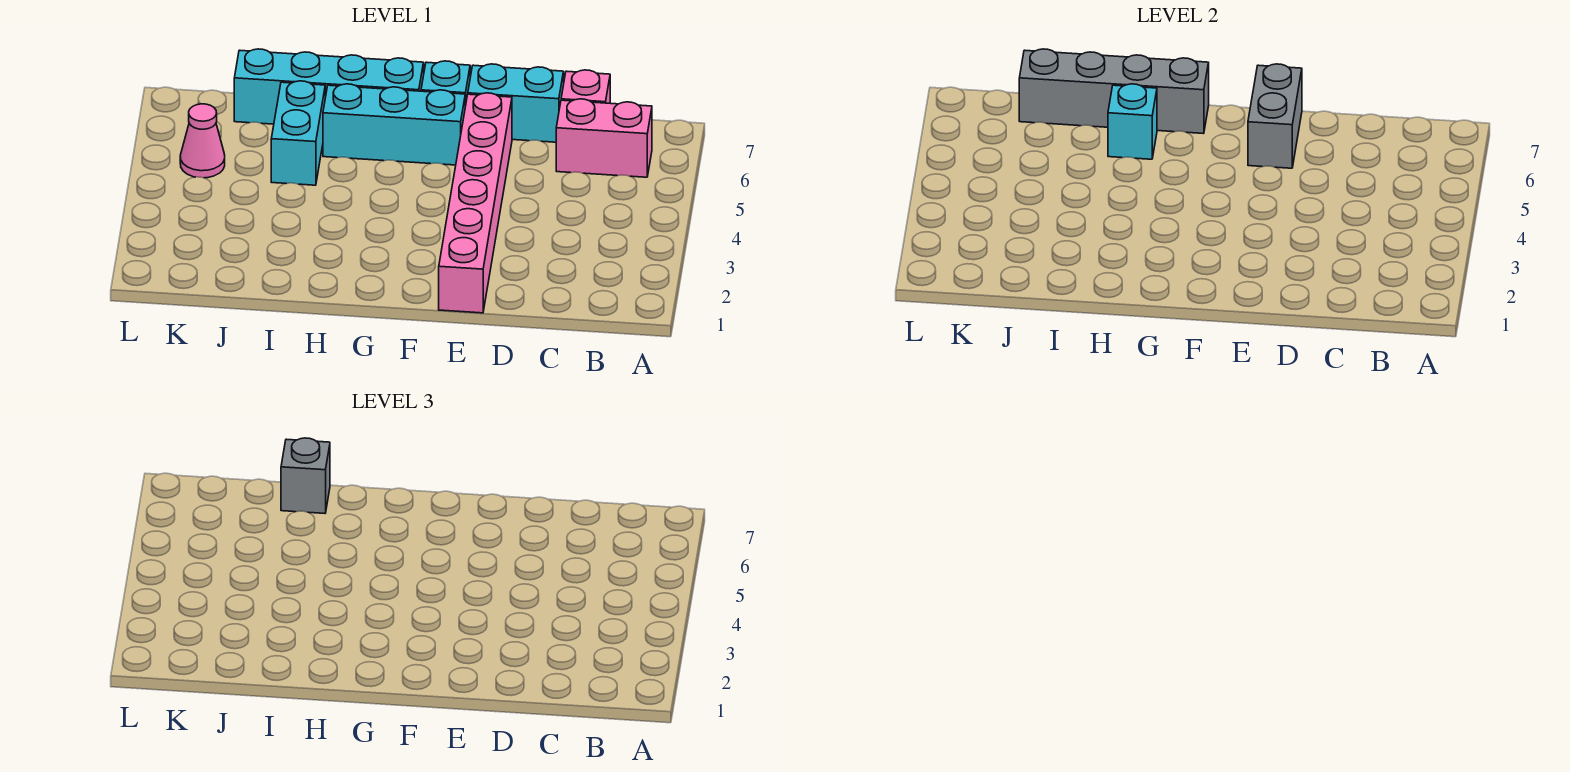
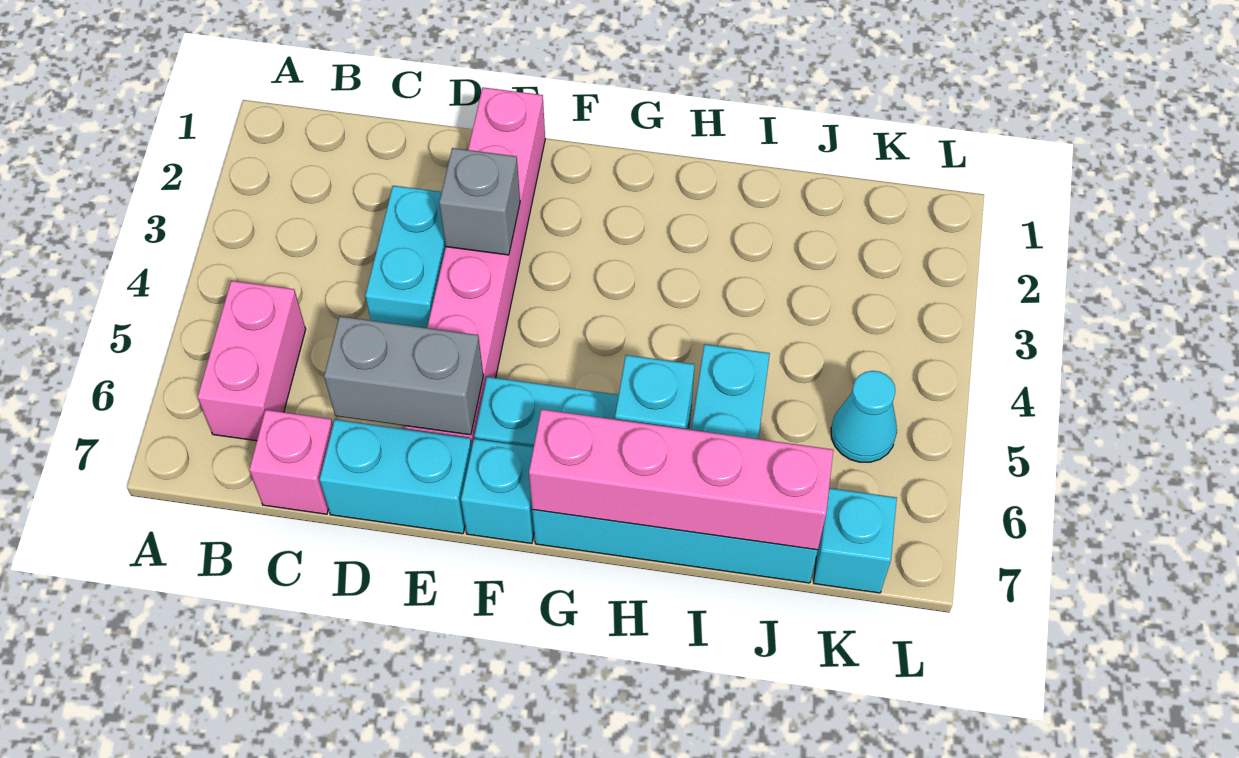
pink brick B6:C6 level 1 -> pink brick B5:B6 level 1
none -> cyan brick D3:D4 level 1
grey brick E6:E7 level 2 -> grey brick D6:E6 level 2
grey brick G7:J7 level 2 -> pink brick G7:J7 level 2
grey brick I7 level 3 -> grey brick E3 level 2
pink cone K5 level 1 -> cyan cone K5 level 1
none -> cyan brick K7 level 1

